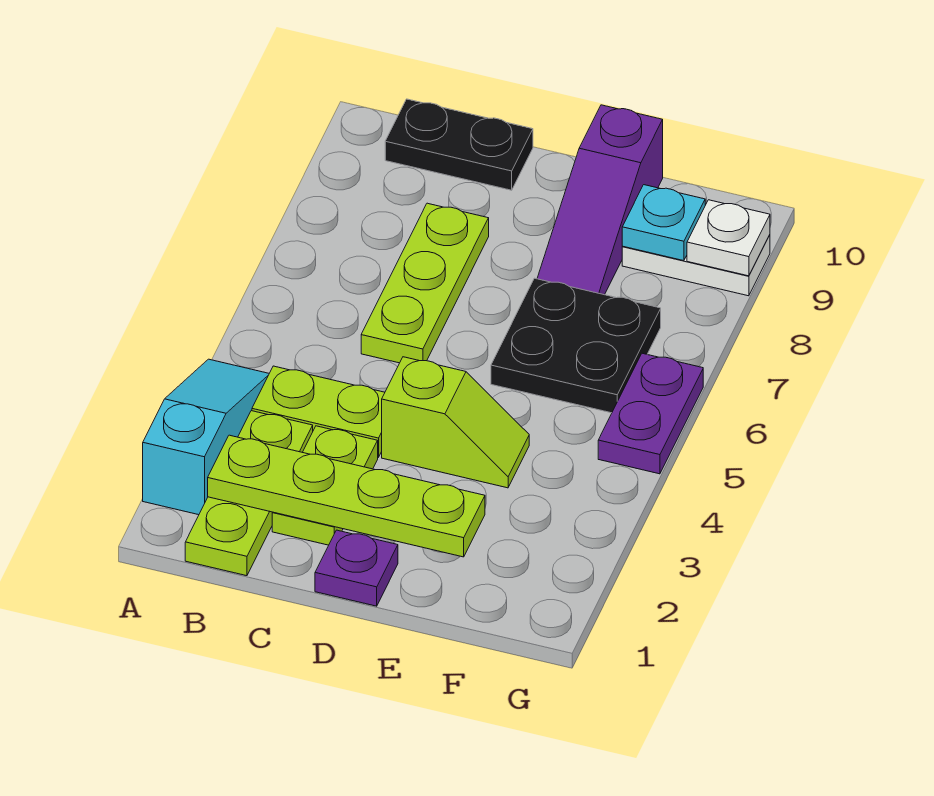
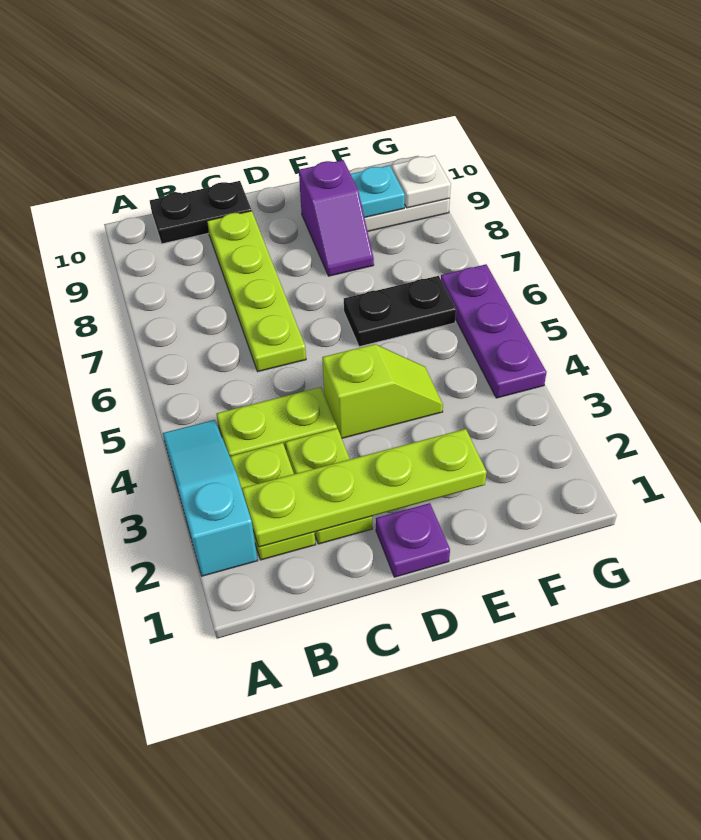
lime plate B1:B3 level 1 -> lime plate B2:B3 level 1
lime plate C6:C8 level 1 -> lime plate C6:C9 level 1
black plate E6:F7 level 1 -> black plate E6:F6 level 1
purple slope E8:E10 level 1 top 10 -> purple slope E8:E9 level 1 top 9
purple plate G5:G6 level 1 -> purple plate G4:G6 level 1

